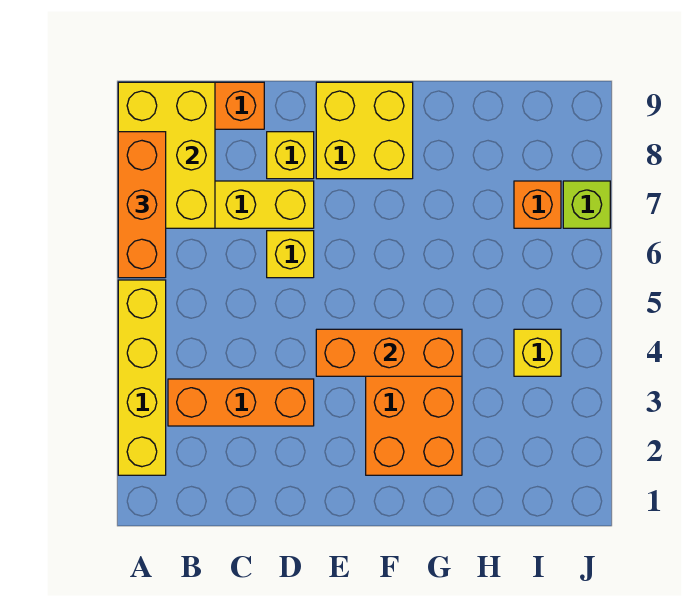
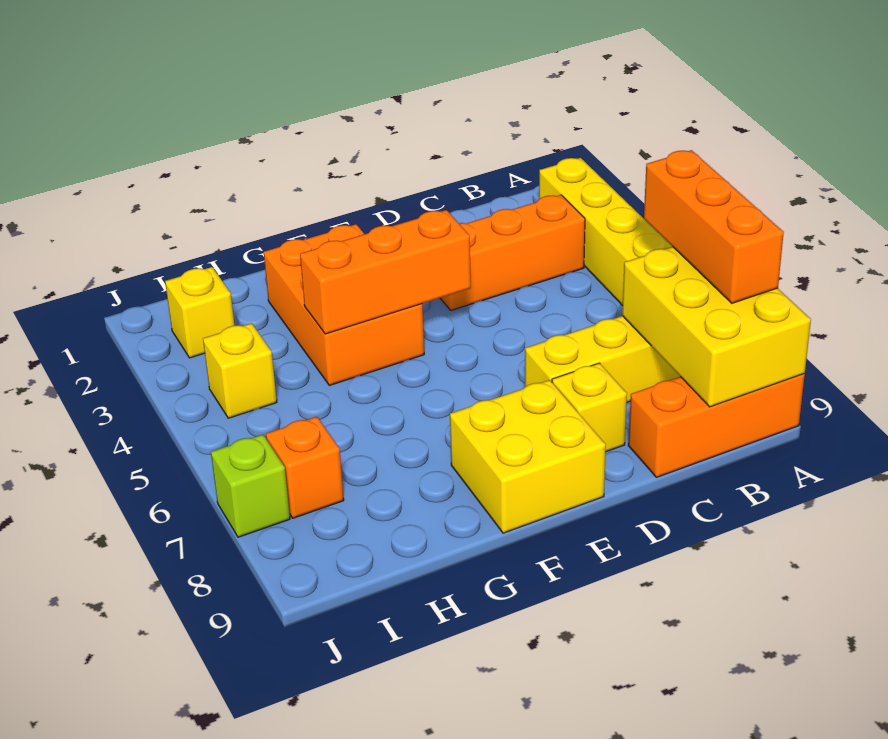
yellow brick D6 level 1 -> yellow brick I2 level 1

